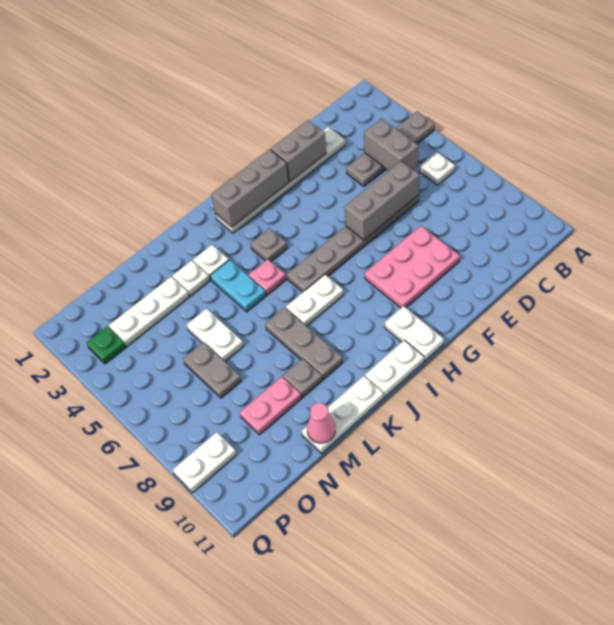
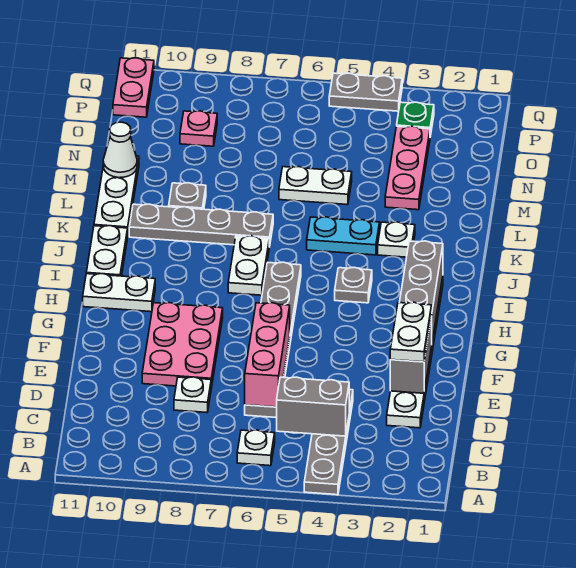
grey brick D6:F6 level 2 -> pink brick D6:F6 level 2
pink plate J5 level 1 -> pink plate O9 level 1
grey plate K7:K9 level 1 -> grey plate K7:K10 level 1
white plate L3 level 1 -> white plate D8 level 1
white plate M3:O3 level 1 -> pink plate M3:O3 level 1
pink plate M9:N9 level 1 -> pink plate P11:Q11 level 1
pink cone M11 level 2 -> white cone M11 level 2
grey plate N6:N7 level 1 -> grey plate Q4:Q5 level 1
white plate P9:Q9 level 1 -> white plate E2:F2 level 3

